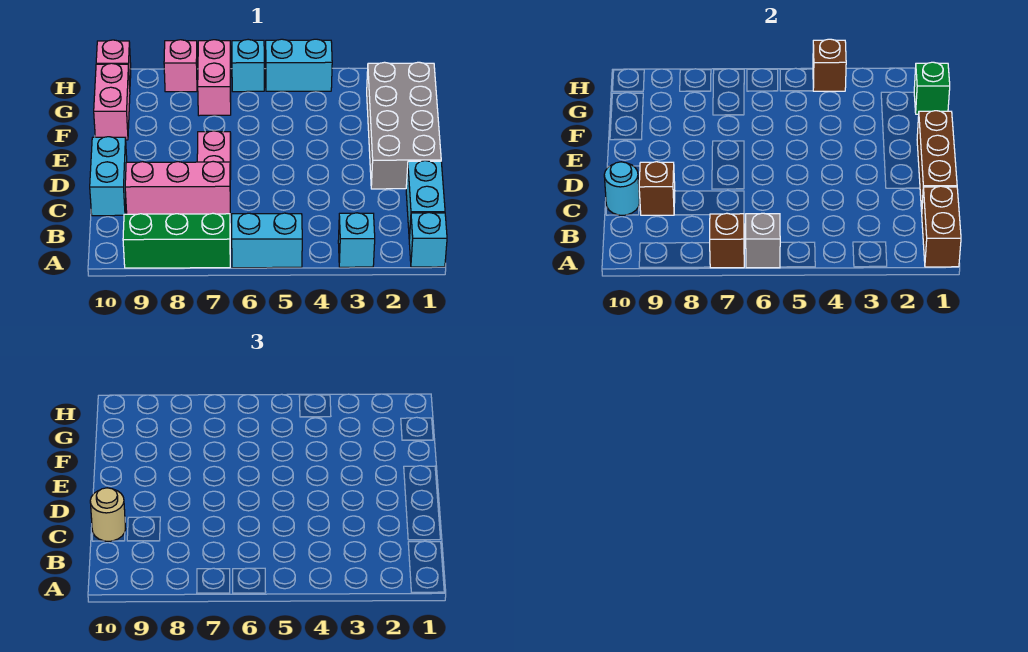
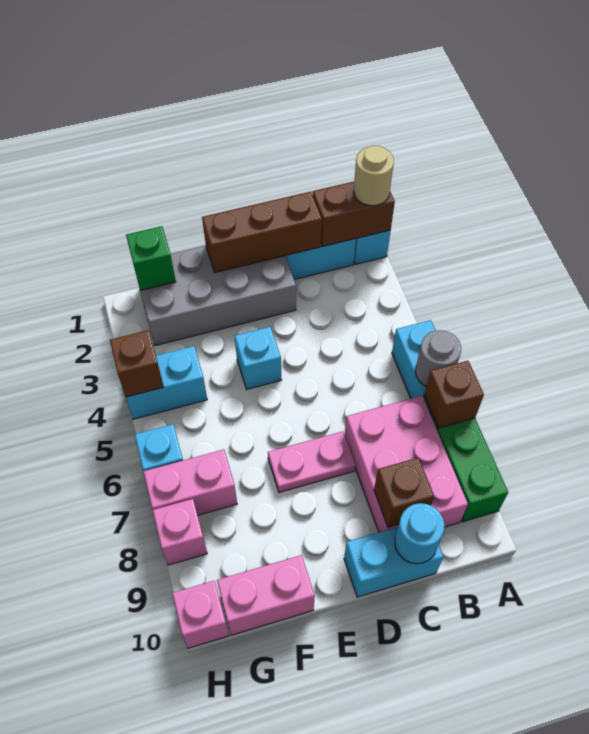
cyan brick A3 level 1 -> cyan brick E4 level 1
grey brick A6 level 2 -> grey round brick A6 level 2
pink brick C7:C9 level 1 -> pink brick B7:C9 level 1
tan round brick C10 level 3 -> tan round brick A1 level 3
cyan brick H4:H5 level 1 -> cyan brick G4:H4 level 1

